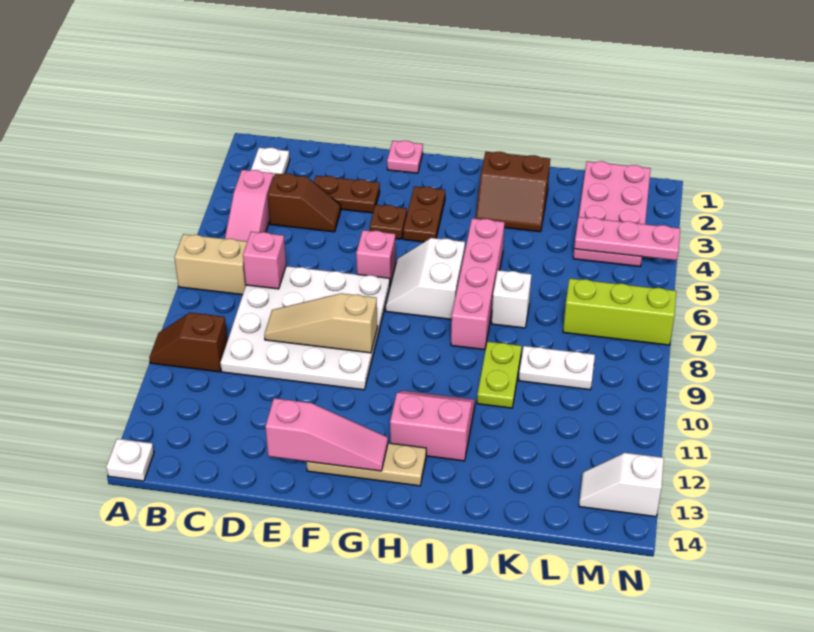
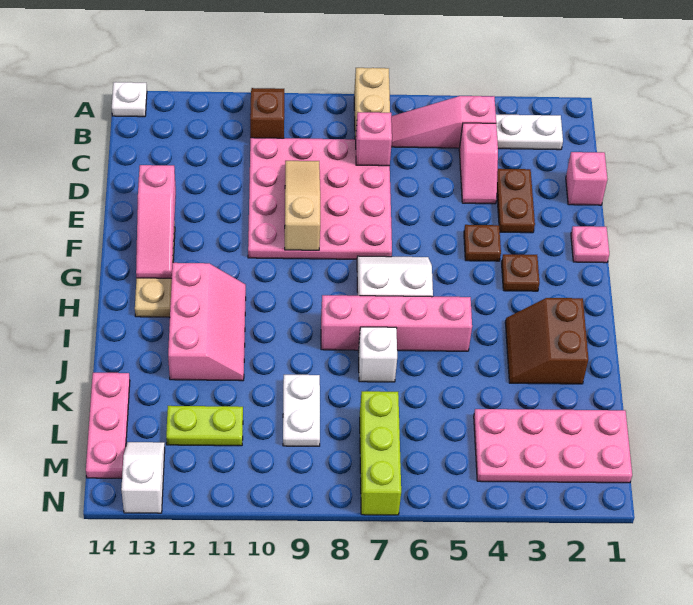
brown slope C4:D4 level 1 top C -> pink slope C4:D4 level 1 top C
white plate C7:F10 level 1 -> pink plate C7:F10 level 1
pink brick F6 level 1 -> pink brick D1 level 1
brown plate G3:G4 level 1 -> brown plate G3 level 1
pink slope H11:I12 level 1 top 12 -> pink slope H11:J12 level 1 top 12
lime plate J9:J10 level 1 -> lime plate L11:L12 level 1
pink plate L4:N4 level 2 -> pink plate K14:M14 level 1

